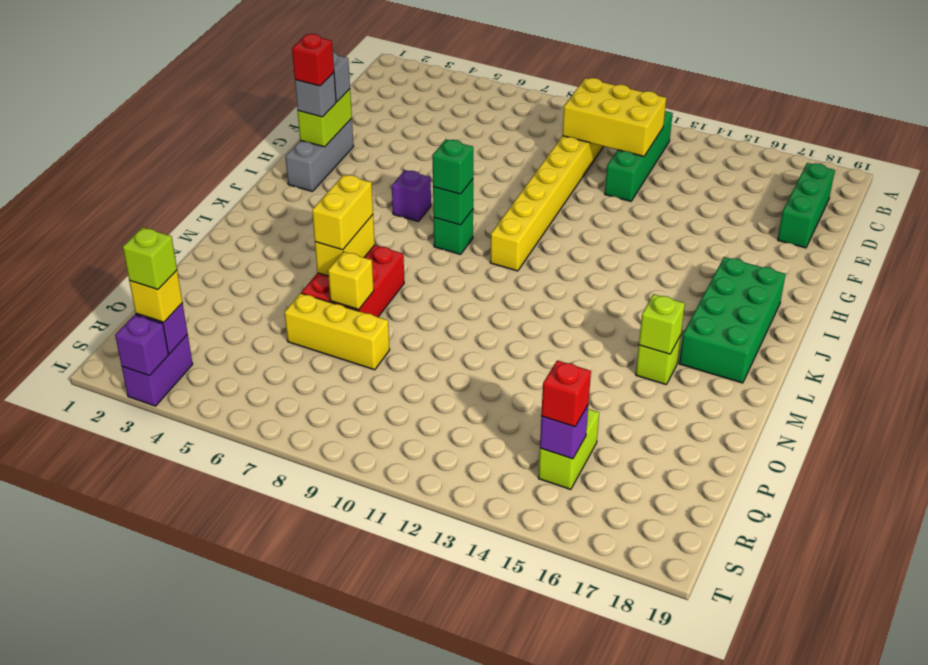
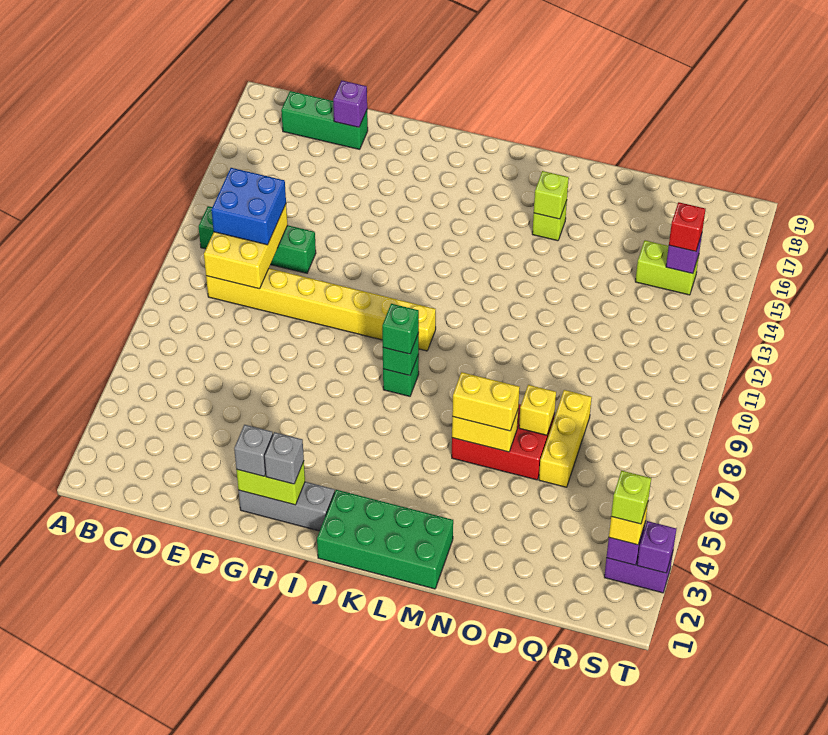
none -> blue brick C11:D12 level 3
red brick H2 level 4 -> none
purple brick I6 level 1 -> purple brick E18 level 2
green brick I17:L18 level 1 -> green brick J1:M2 level 1

